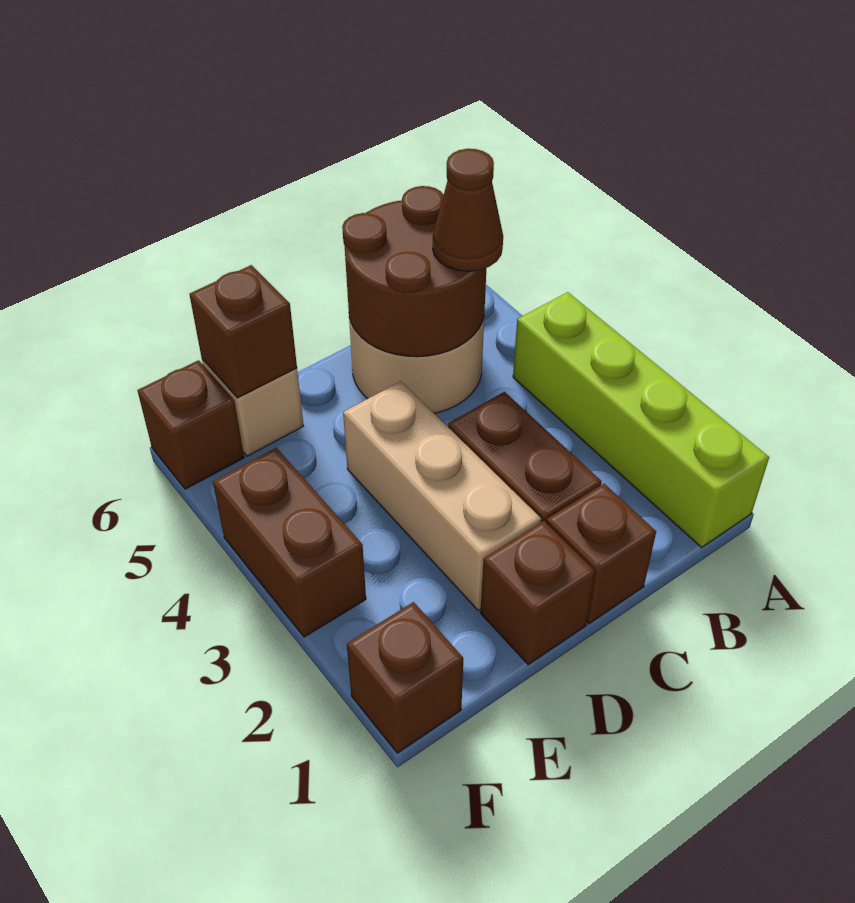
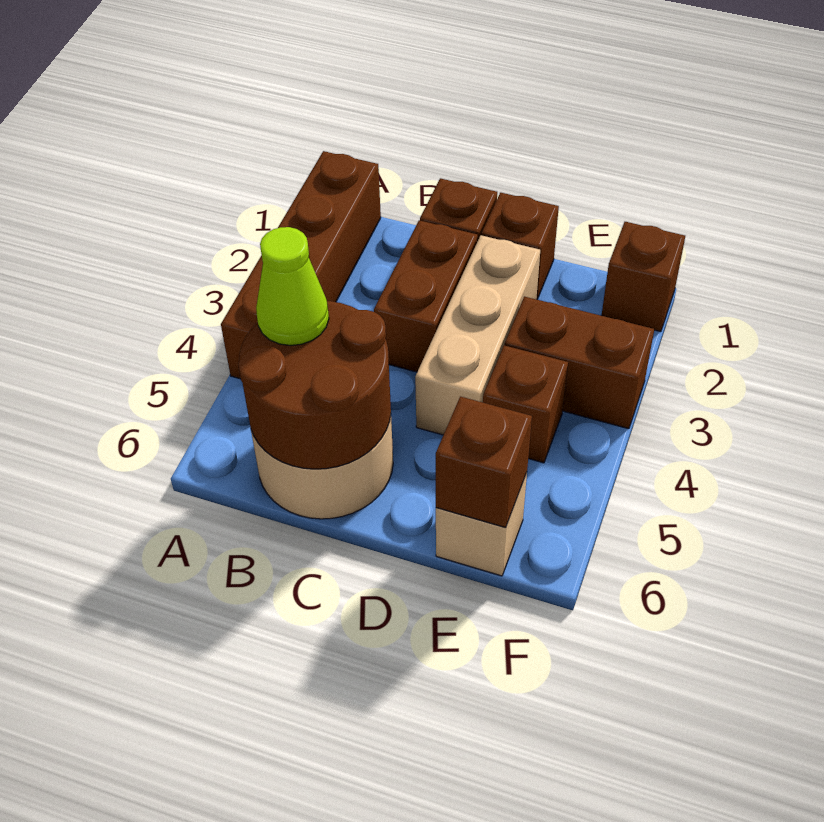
lime brick A1:A4 level 1 -> brown brick A1:A4 level 1
brown cone B5 level 3 -> lime cone B5 level 3
brown brick F3:F4 level 1 -> brown brick E3:F3 level 1
brown brick F6 level 1 -> brown brick E4 level 1

